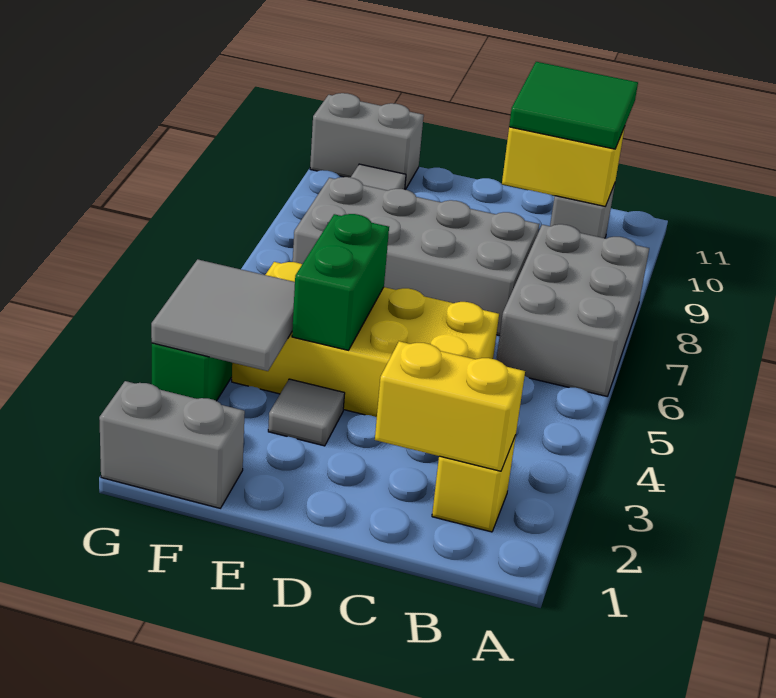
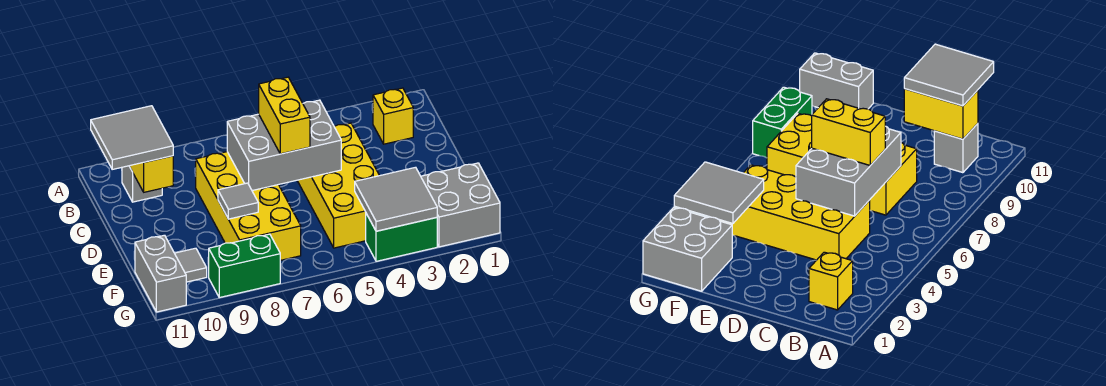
grey brick A6:B8 level 1 -> grey brick C5:D7 level 2
yellow brick B2:C2 level 2 -> yellow brick C6:D6 level 3
green tile B10:C11 level 3 -> grey tile B10:C11 level 3
grey brick C7:F8 level 1 -> yellow brick C7:F8 level 1
grey tile E3 level 1 -> grey tile E8 level 2
green brick E4:E5 level 2 -> green brick G8:G9 level 1
grey brick F1:G1 level 1 -> grey brick F1:G2 level 1

